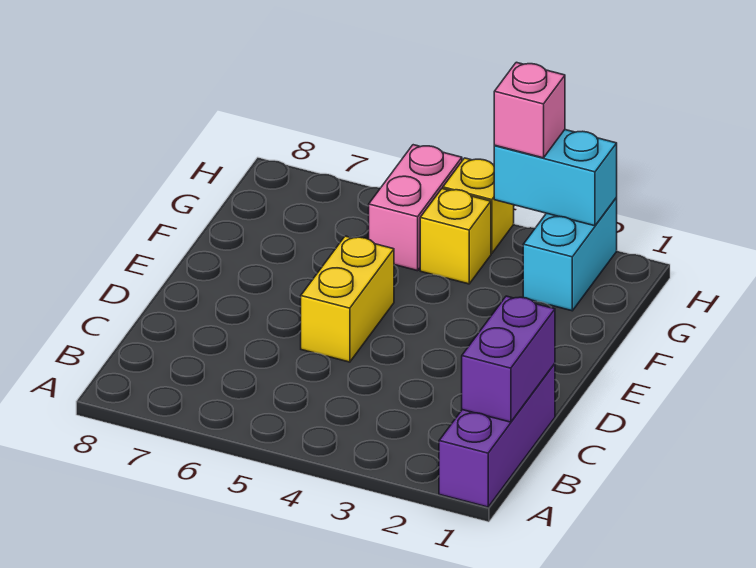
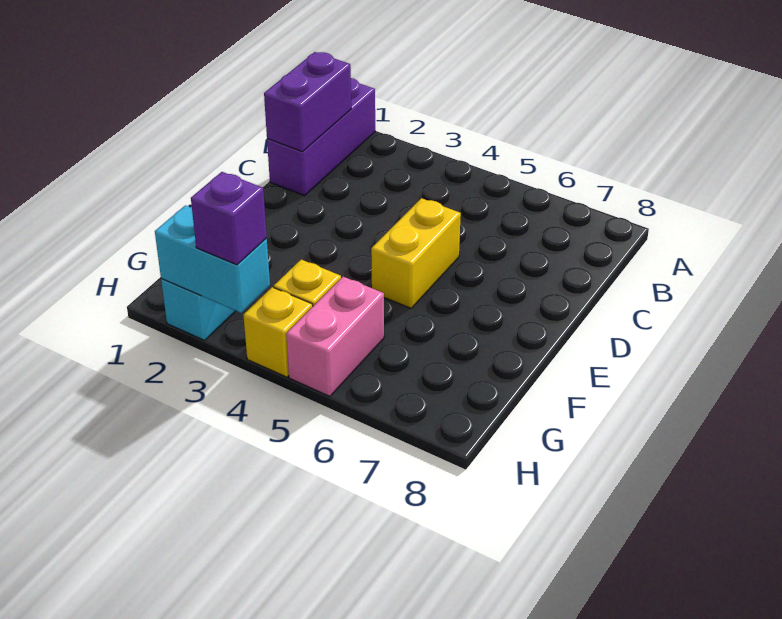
pink brick H3 level 3 -> purple brick H3 level 3

